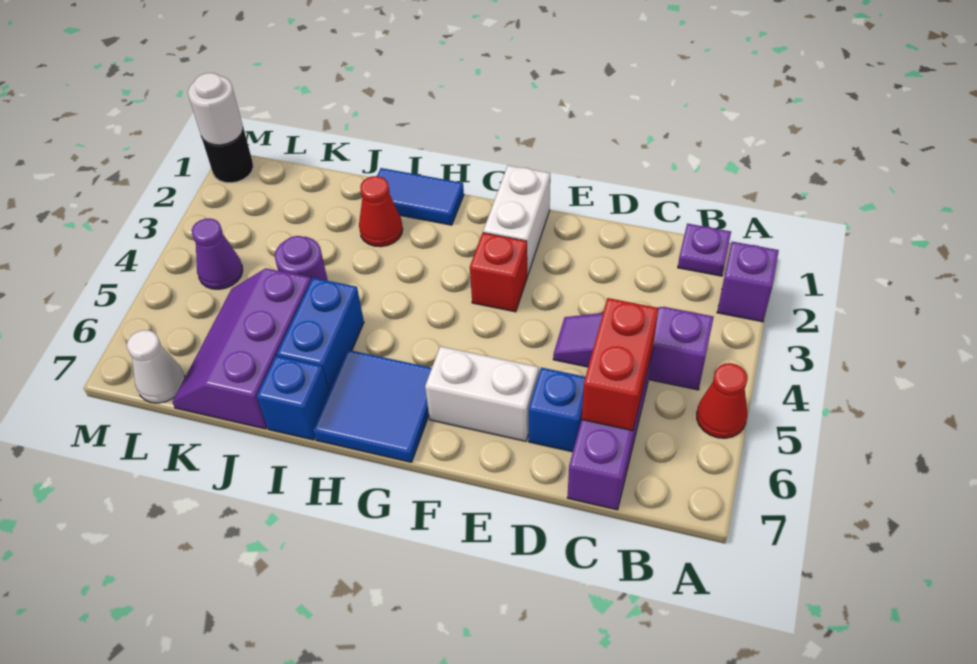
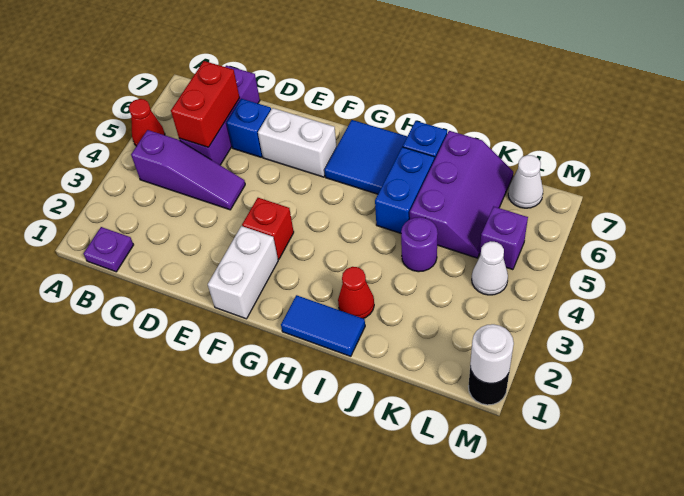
purple brick A2 level 1 -> purple brick L5 level 1
purple cone L4 level 1 -> white cone L4 level 1

